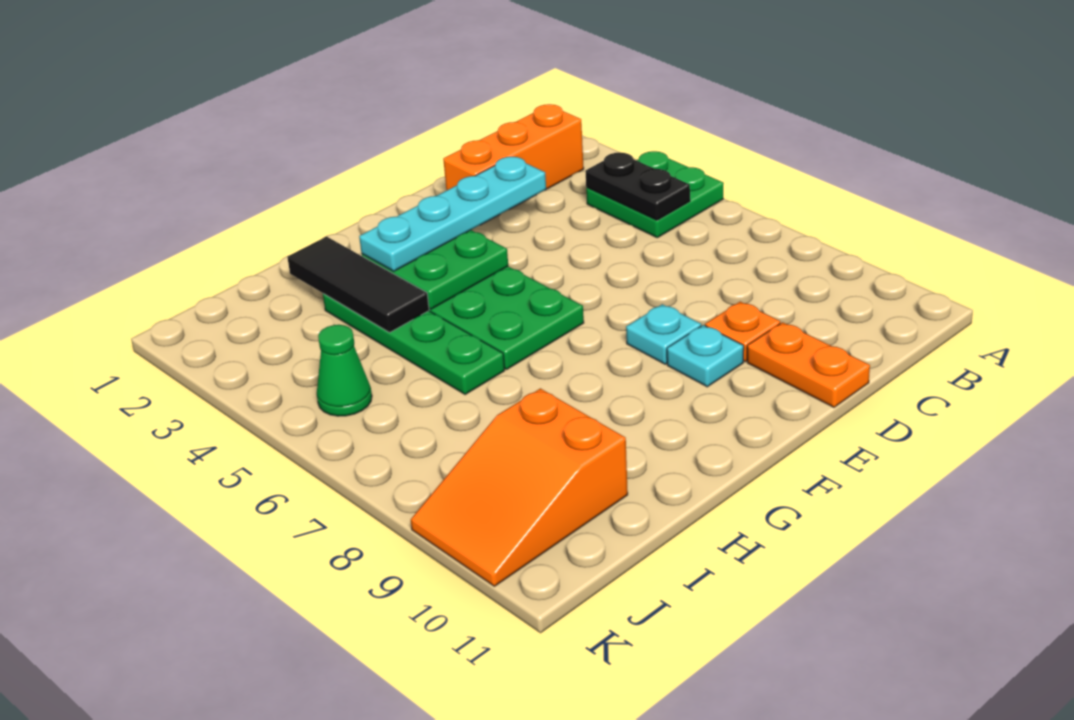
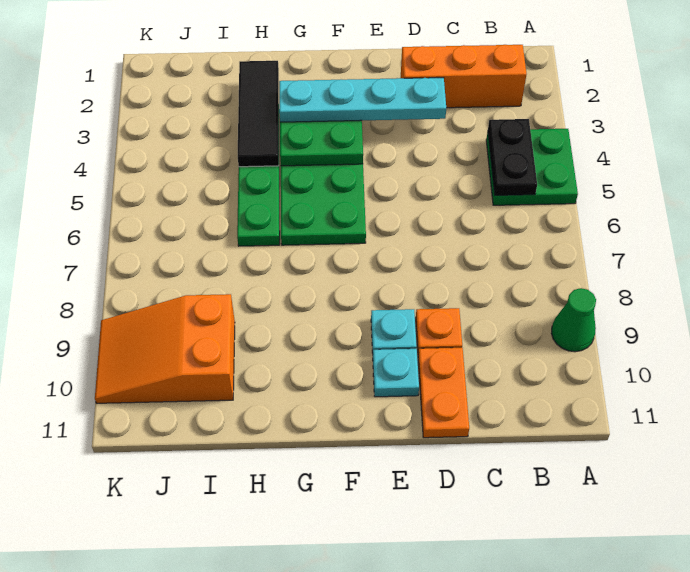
cyan plate E8 level 1 -> cyan plate E10 level 1
green cone J5 level 1 -> green cone A9 level 1

